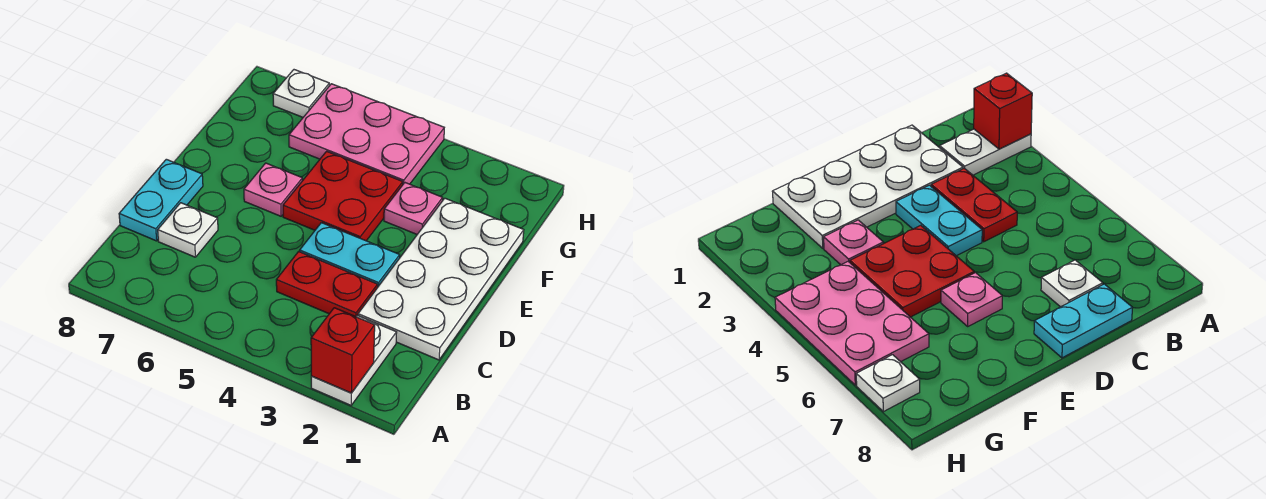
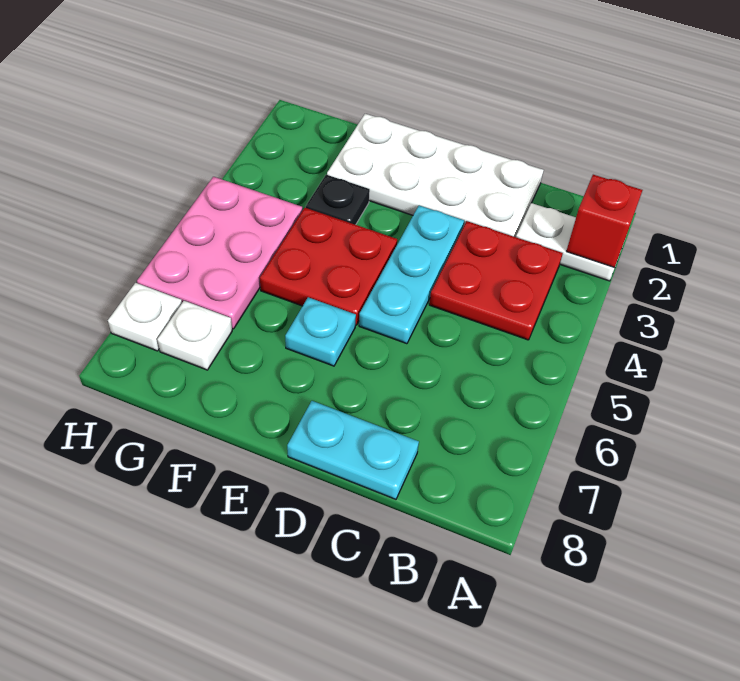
red plate C3:C4 level 1 -> red plate B3:C4 level 1
white plate C7 level 1 -> white plate G7 level 1
cyan plate D3:D4 level 1 -> cyan plate D3:D5 level 1
pink plate E6 level 1 -> cyan plate E6 level 1
pink plate F3 level 1 -> black plate F3 level 1

